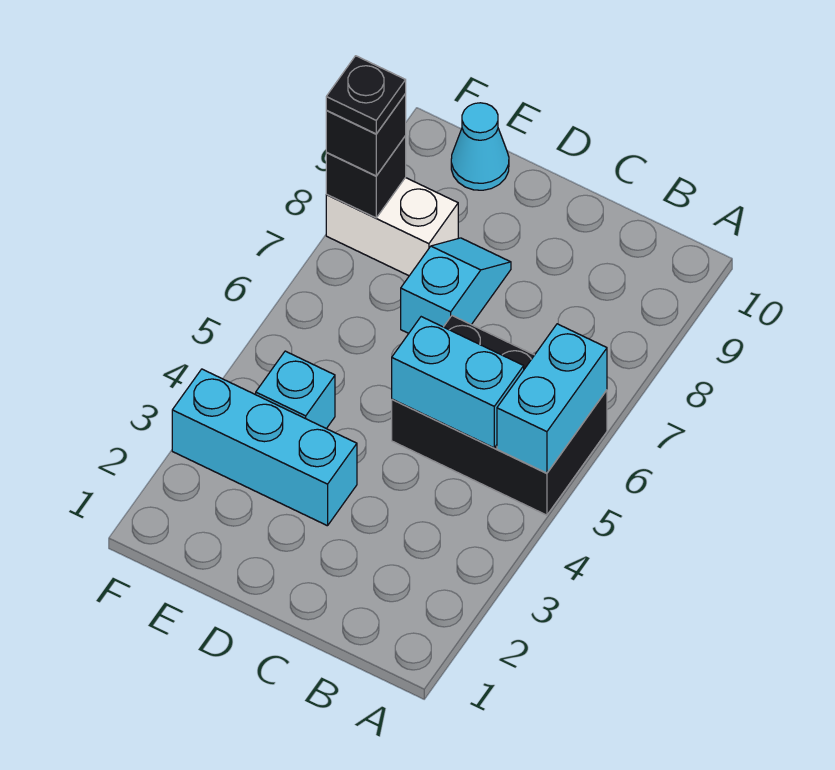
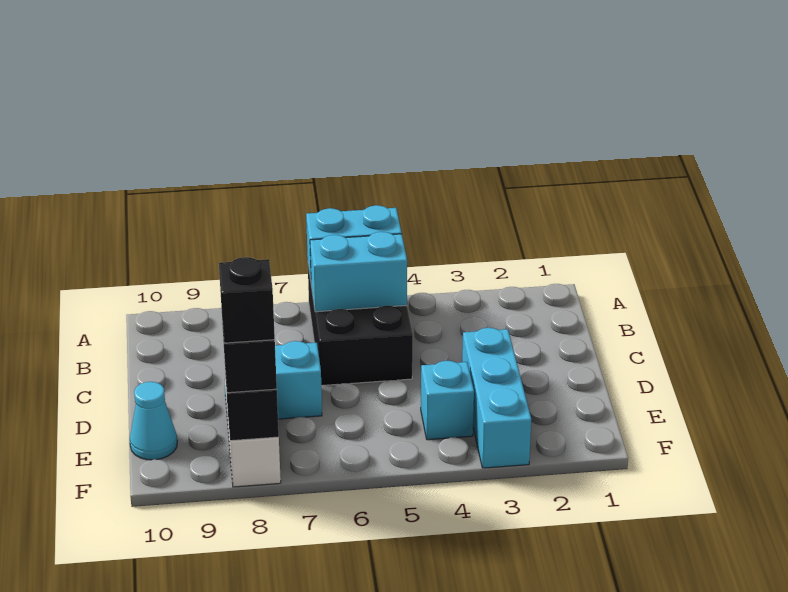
cyan brick B5:C5 level 2 -> cyan brick B5:B6 level 2
black plate F8 level 4 -> black brick F8 level 4

